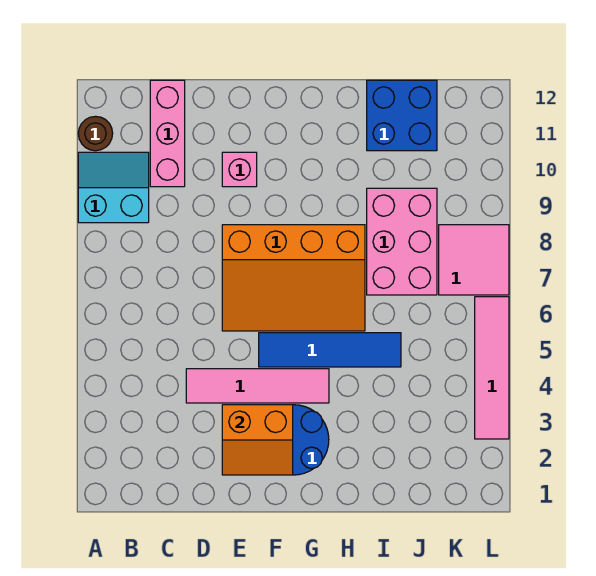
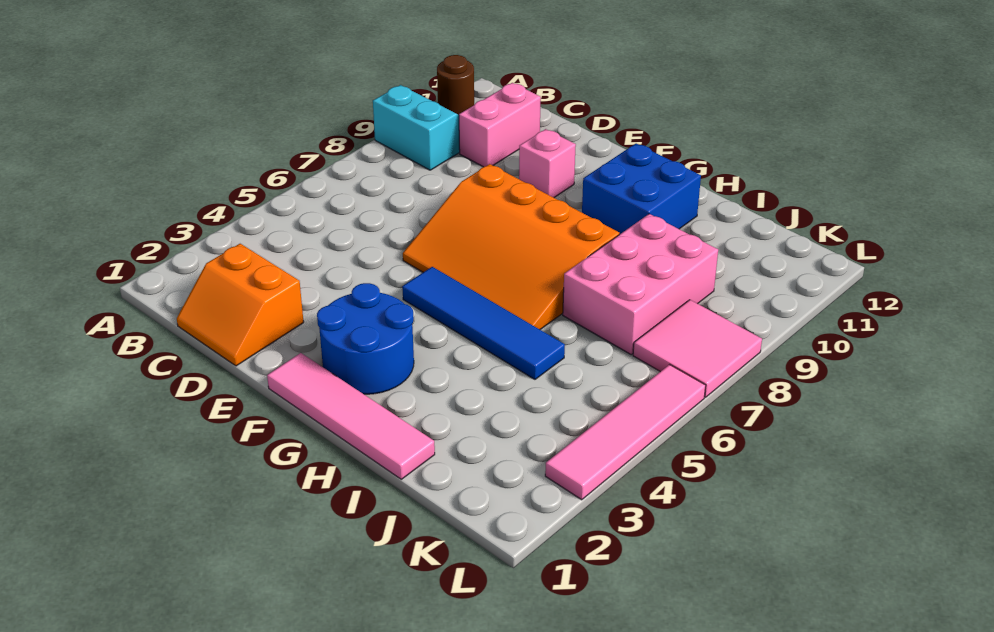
pink brick C10:C12 level 1 -> pink brick C10:C11 level 1
pink tile D4:G4 level 1 -> pink tile F1:I1 level 1
orange slope E2:F3 level 2 top 3 -> orange slope C1:D2 level 1 top 2
blue brick I11:J12 level 1 -> blue brick G10:H11 level 1

